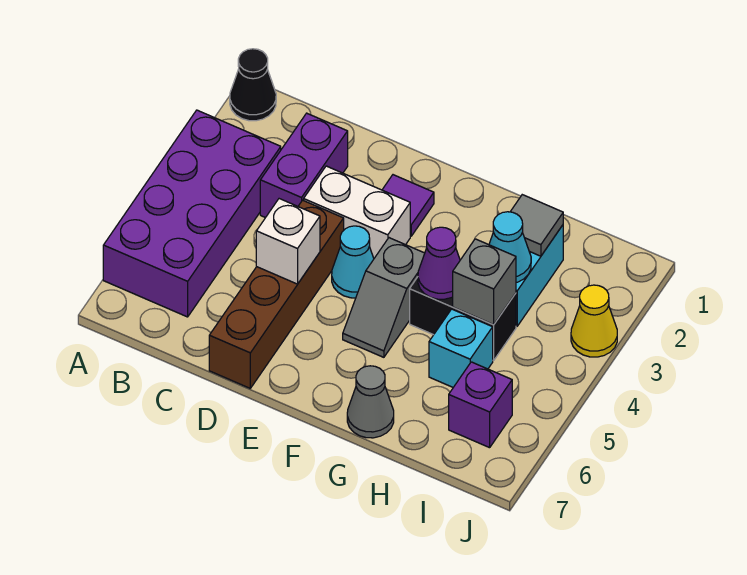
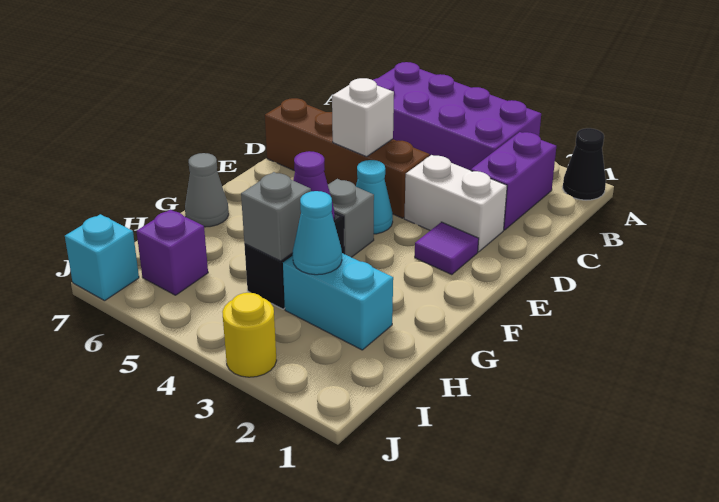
purple brick C2:C3 level 1 -> purple brick B2:C2 level 1
white brick D3:E3 level 1 -> white brick D2:D3 level 1
grey tile H2 level 2 -> none
cyan brick H5 level 1 -> cyan brick J7 level 1
yellow cone J3 level 1 -> yellow round brick J3 level 1

